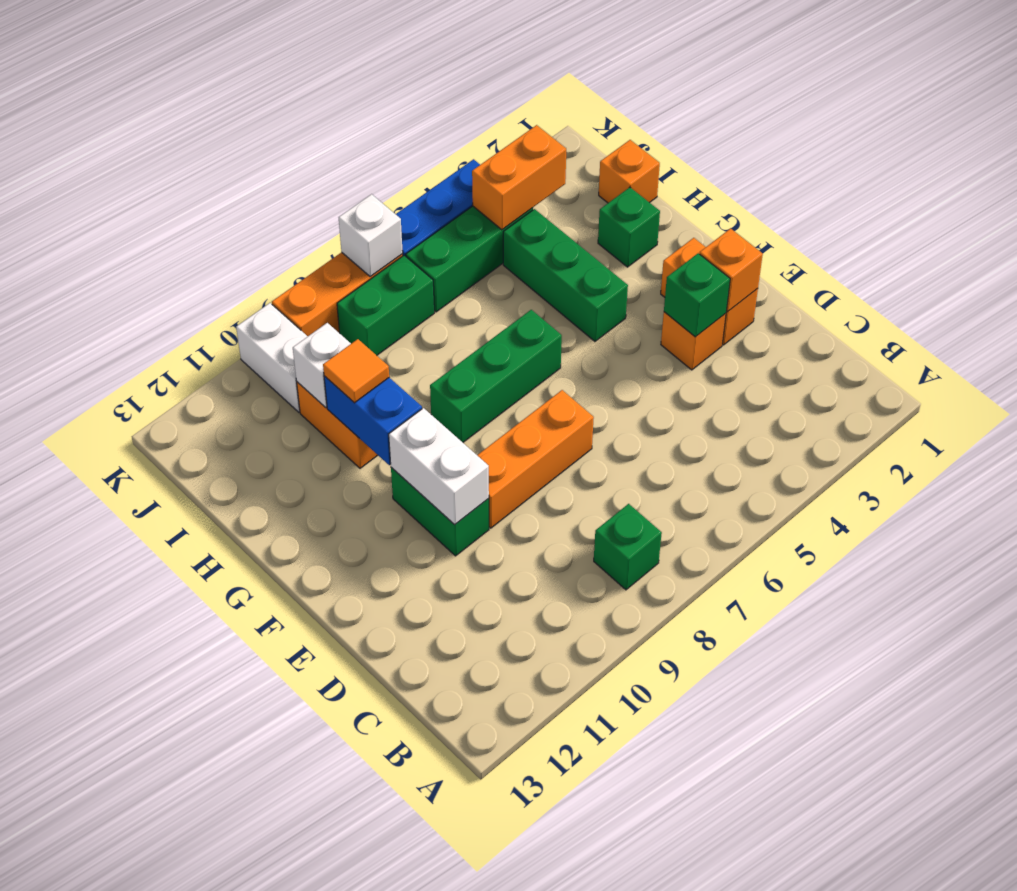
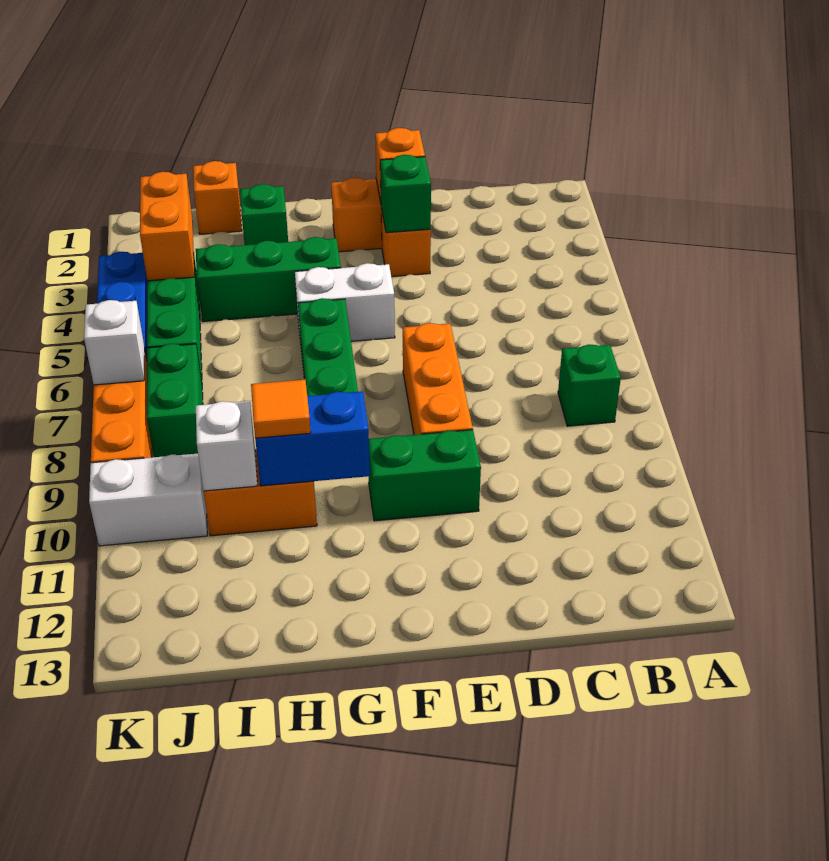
white brick E10:F10 level 2 -> white brick F5:G5 level 1

